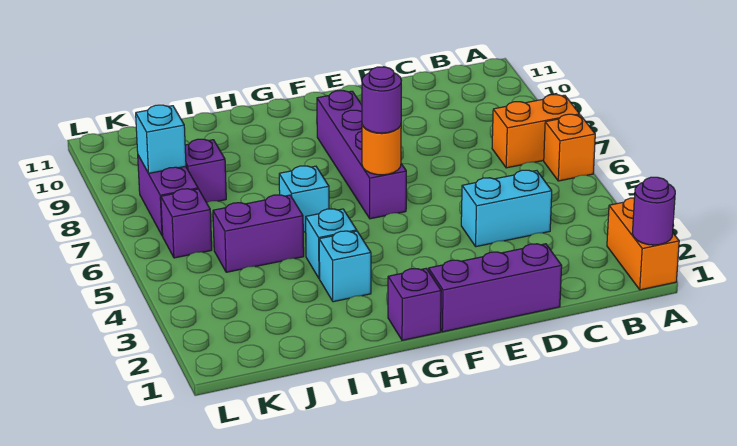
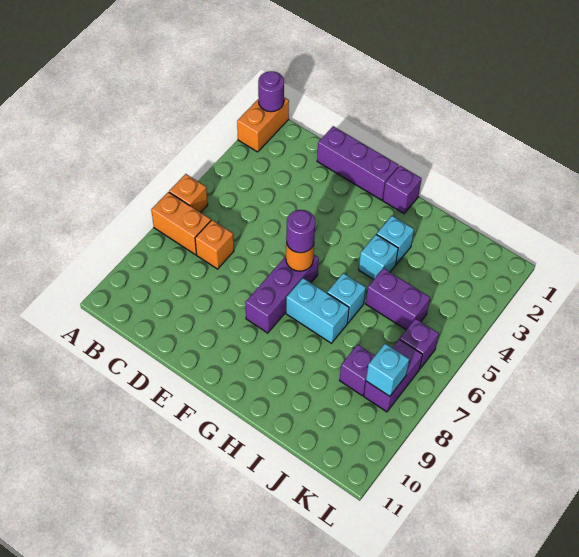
cyan brick C4:D4 level 1 -> cyan brick G7:H7 level 1
none -> orange brick C7 level 1
purple brick F6:F9 level 1 -> purple brick F6:F8 level 1

